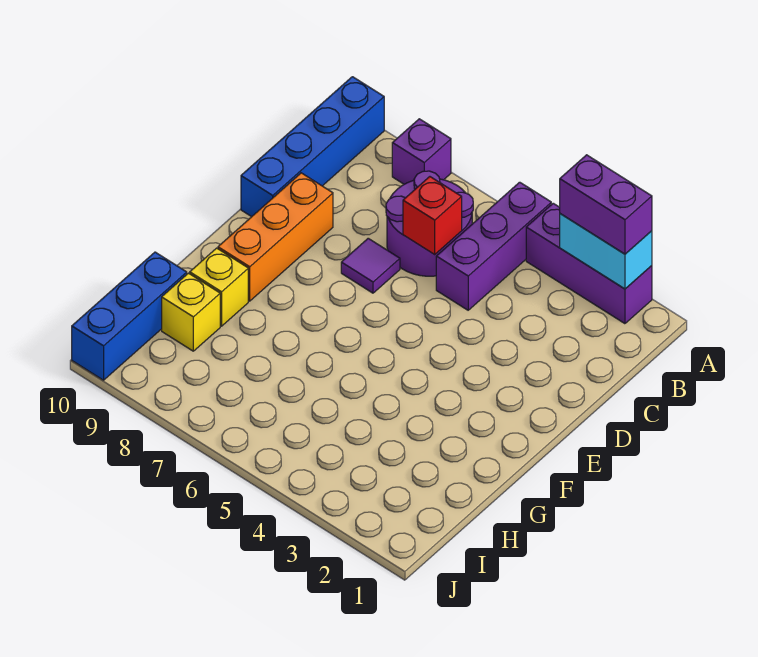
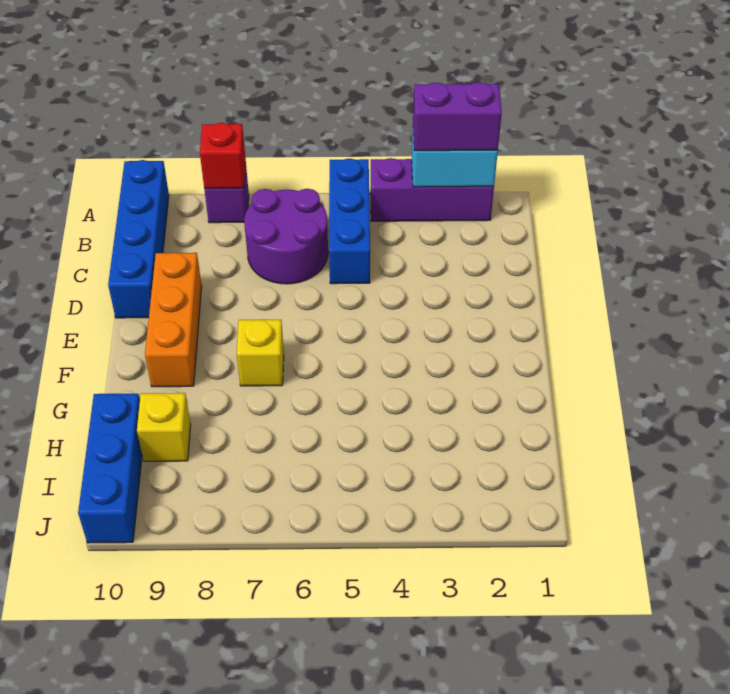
purple brick A5:C5 level 1 -> blue brick A5:C5 level 1
red brick C6 level 2 -> red brick A8 level 2
purple tile D7 level 1 -> none
yellow brick G9 level 1 -> yellow brick F7 level 1

